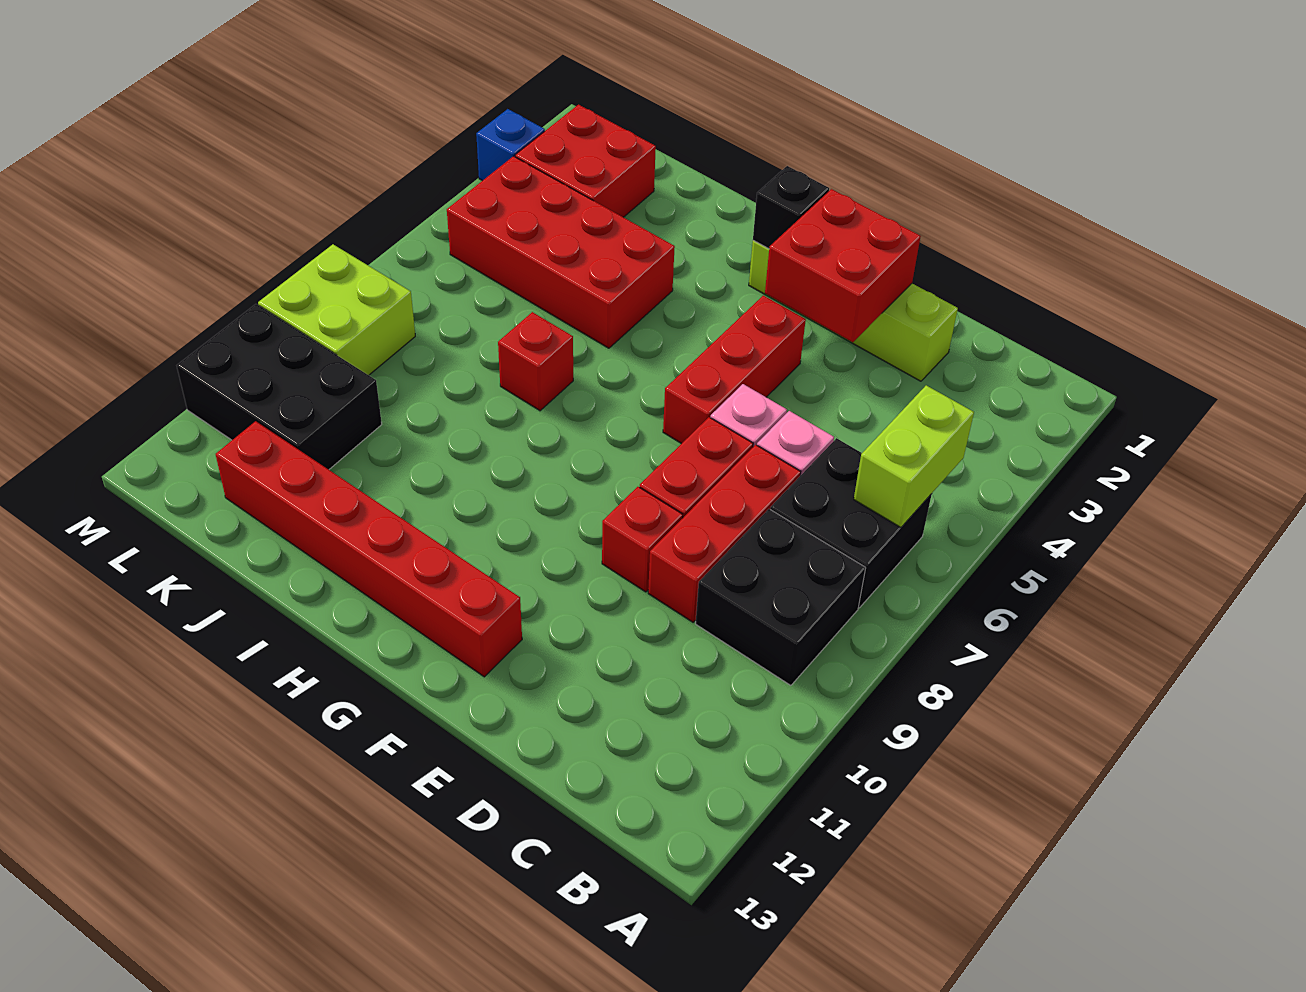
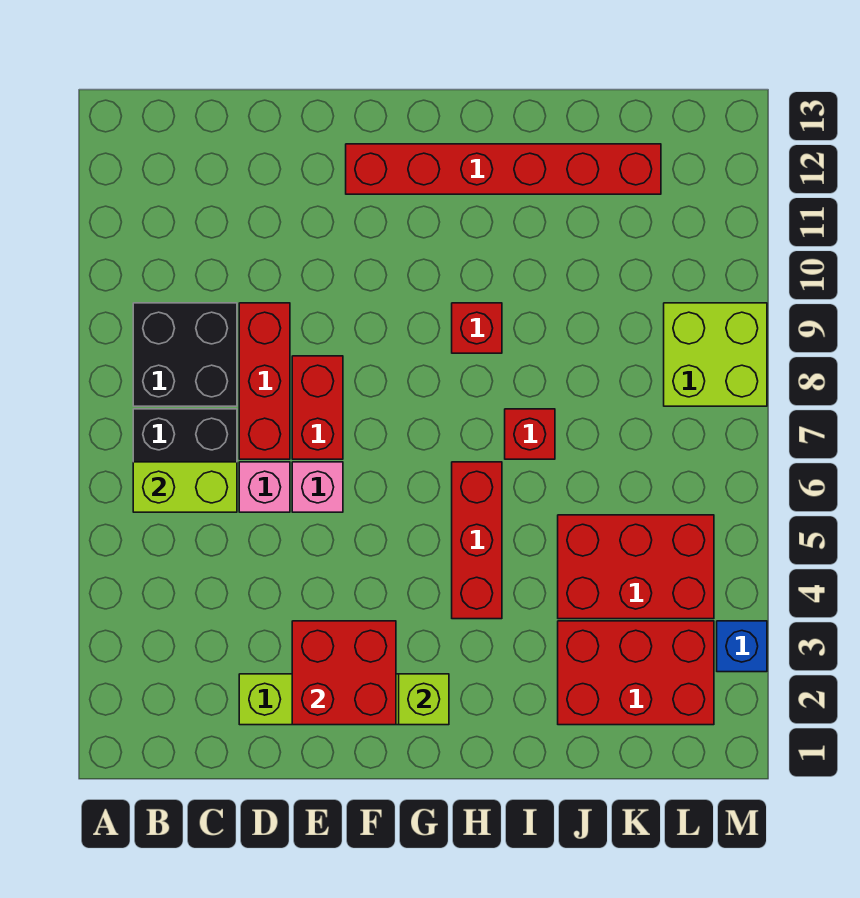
lime brick B5:B6 level 2 -> lime brick B6:C6 level 2
red brick E9 level 1 -> red brick H9 level 1
red brick F4:F6 level 1 -> red brick H4:H6 level 1
black brick G2 level 2 -> lime brick G2 level 2
red brick I4:L5 level 1 -> red brick J4:L5 level 1
red brick K2:L3 level 1 -> red brick J2:L3 level 1
black brick K10:M11 level 1 -> none

